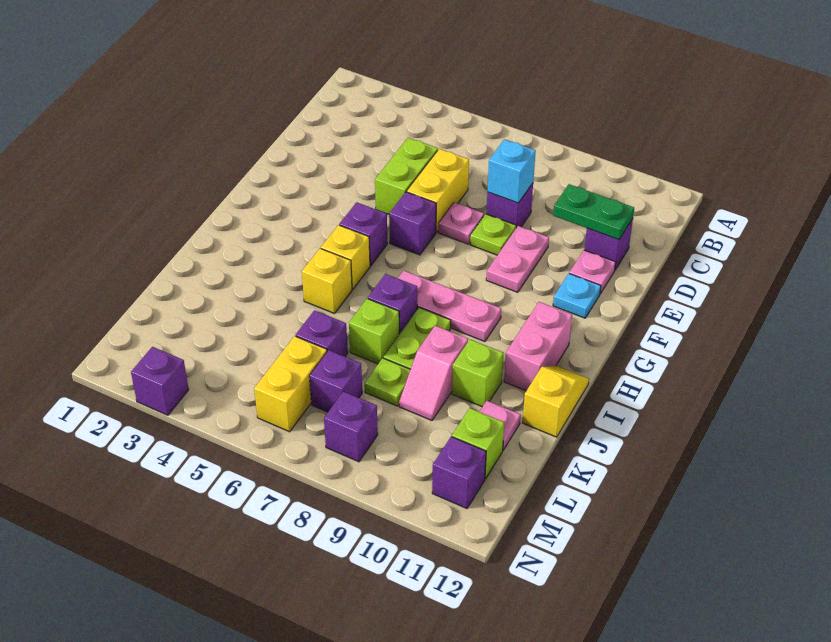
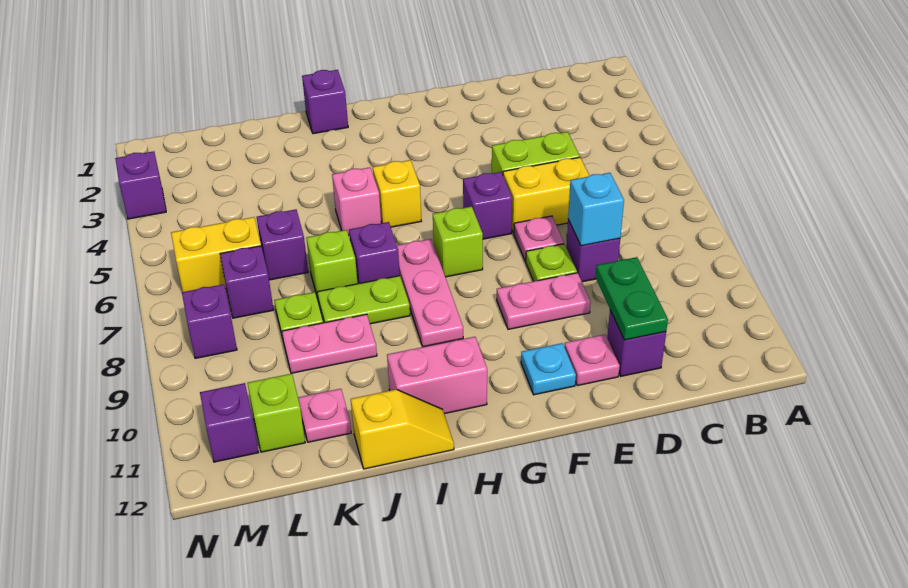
purple brick G5 level 1 -> purple brick I1 level 1
yellow brick I5 level 1 -> pink brick I5 level 1
pink slope J9:K9 level 1 top J -> pink plate J9:K9 level 1
lime brick J10 level 1 -> lime brick G7 level 1

